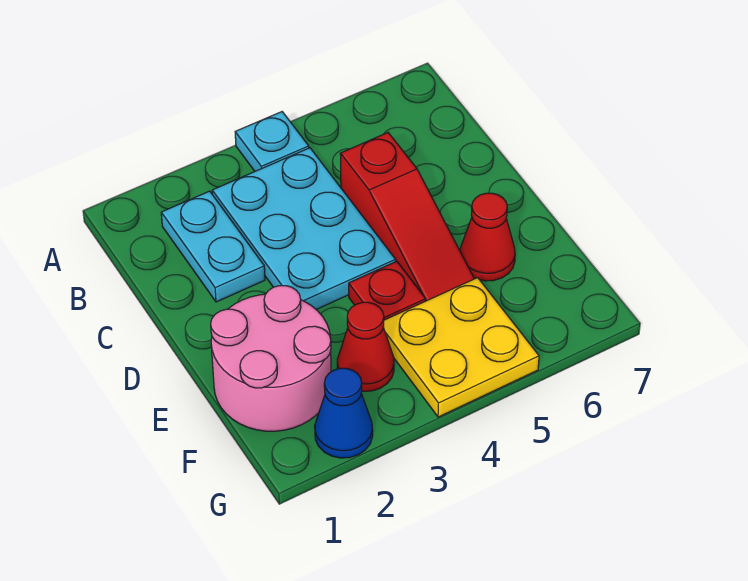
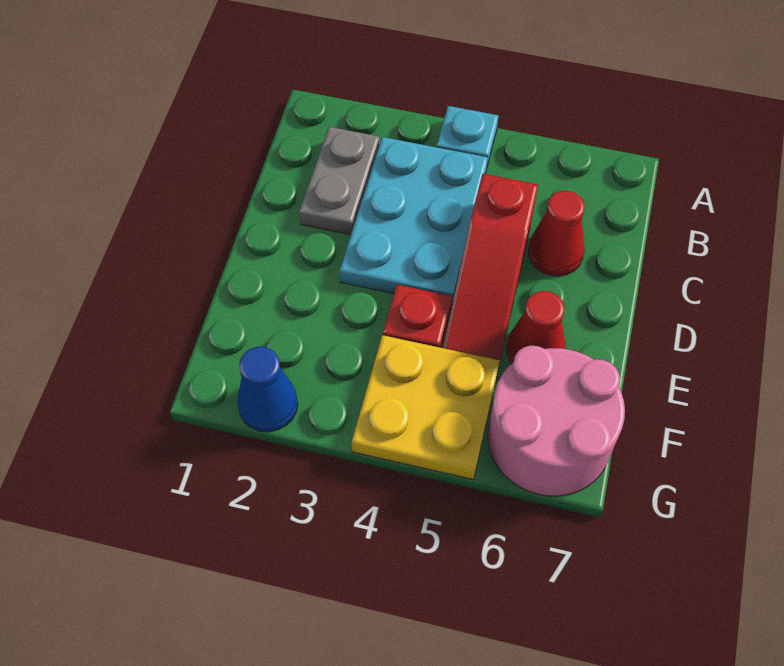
cyan plate B2:C2 level 1 -> grey plate B2:C2 level 1
pink round brick E1:F2 level 1 -> pink round brick F6:G7 level 1
red cone F3 level 1 -> red cone C6 level 1

